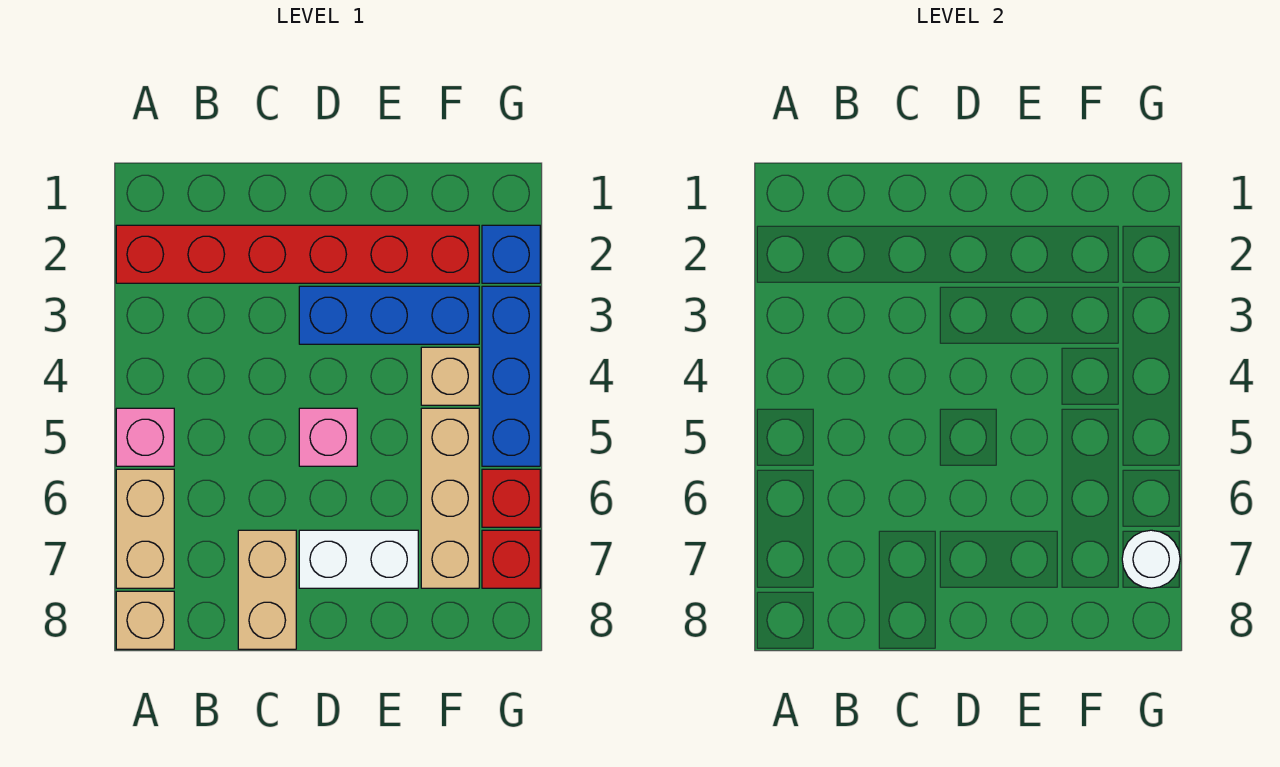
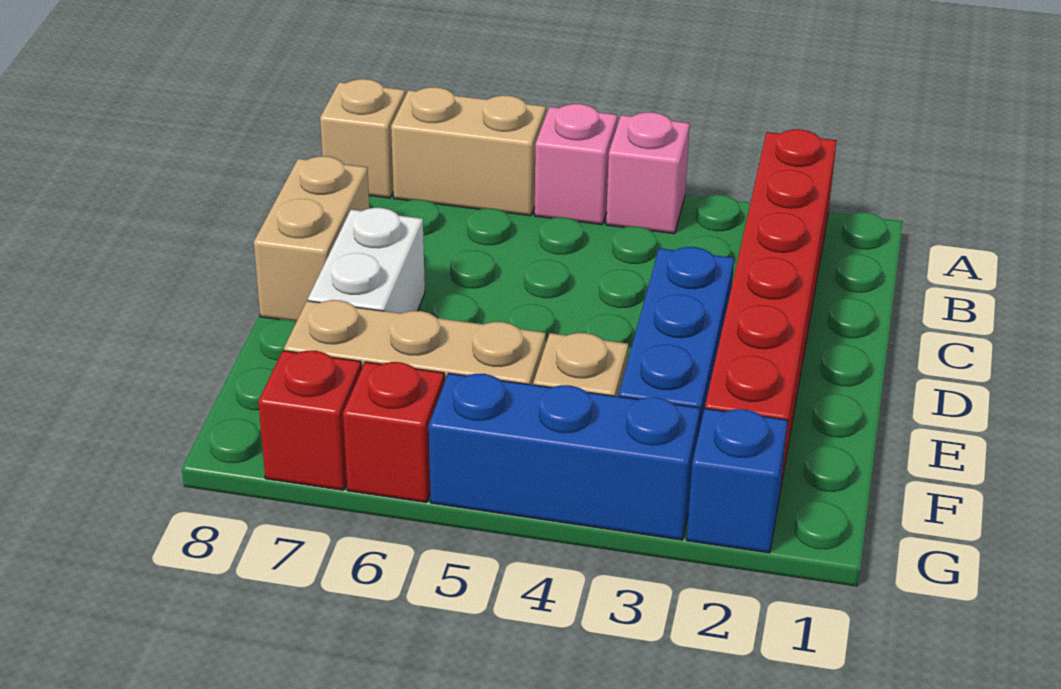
tan brick C7:C8 level 1 -> tan brick C8:D8 level 1
pink brick D5 level 1 -> pink brick A4 level 1
white round brick G7 level 2 -> none

